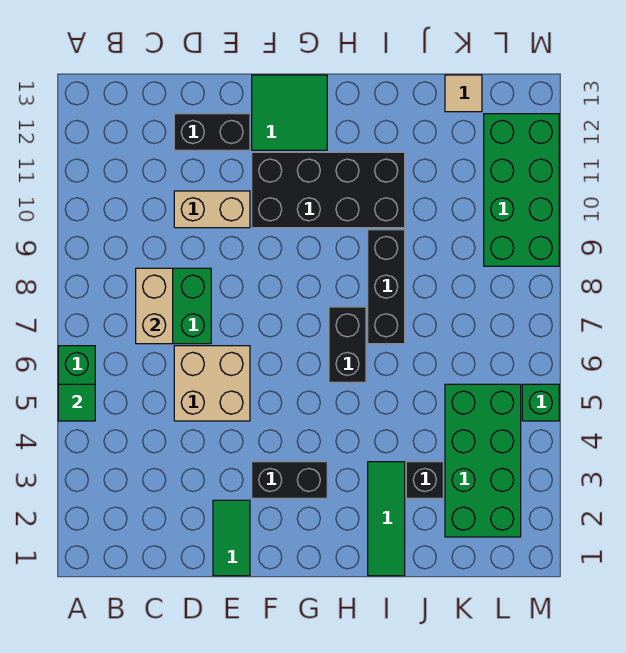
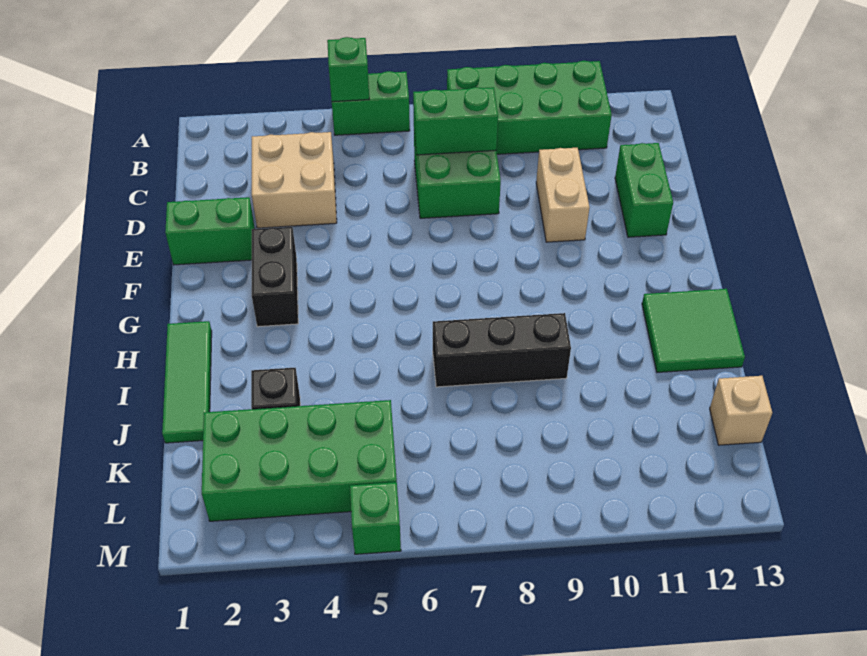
green tile A5 level 2 -> green brick A5 level 2
tan brick C7:C8 level 2 -> green brick C7:C8 level 2
tan brick D5:E6 level 1 -> tan brick C3:D4 level 1
black brick D12:E12 level 1 -> green brick D12:E12 level 1
green tile E1:E2 level 1 -> green brick E1:E2 level 1
black brick F10:I11 level 1 -> none
green tile F12:G13 level 1 -> green tile H12:I13 level 1
black brick H6:H7 level 1 -> none
green tile I1:I3 level 1 -> green tile H1:J1 level 1
tan tile K13 level 1 -> tan brick K13 level 1
green brick L9:M12 level 1 -> green brick A8:B11 level 1

